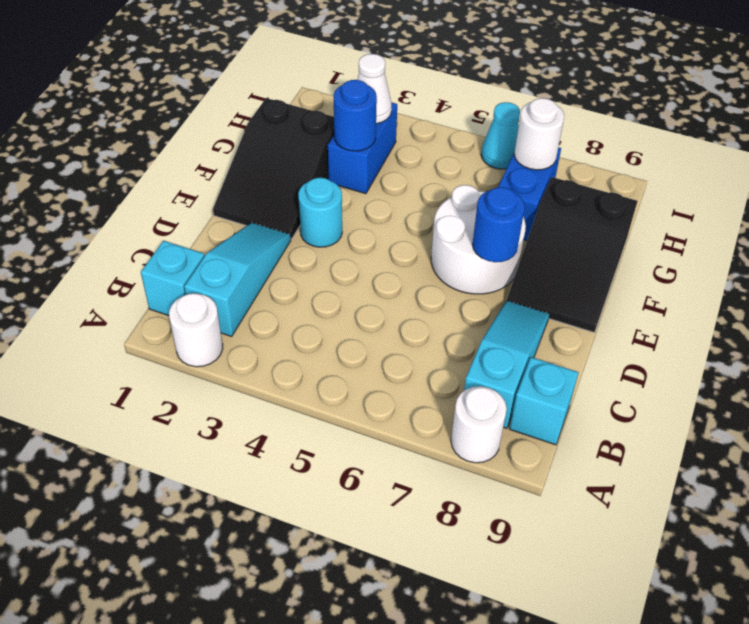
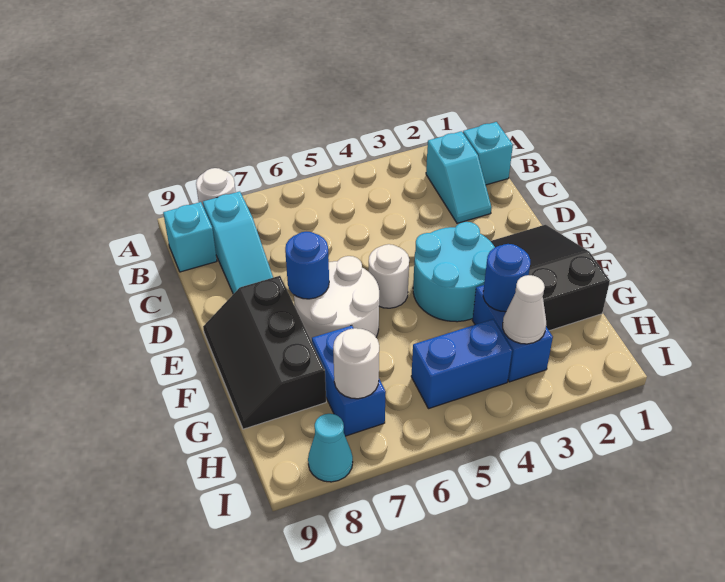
white round brick A2 level 1 -> white round brick E5 level 1
cyan slope B2:D2 level 1 top B -> cyan slope B2:C2 level 1 top B
cyan round brick E3 level 1 -> cyan round brick E3:F4 level 1
black slope E8:G9 level 1 top G -> black slope E8:G9 level 1 top 8
none -> blue brick H4:H5 level 1
cyan cone I6 level 1 -> cyan cone I8 level 1

